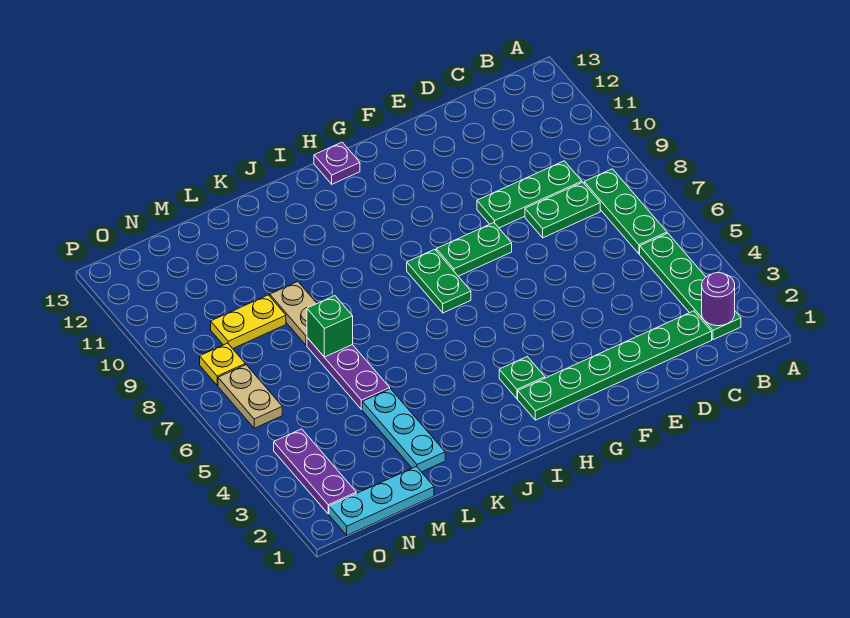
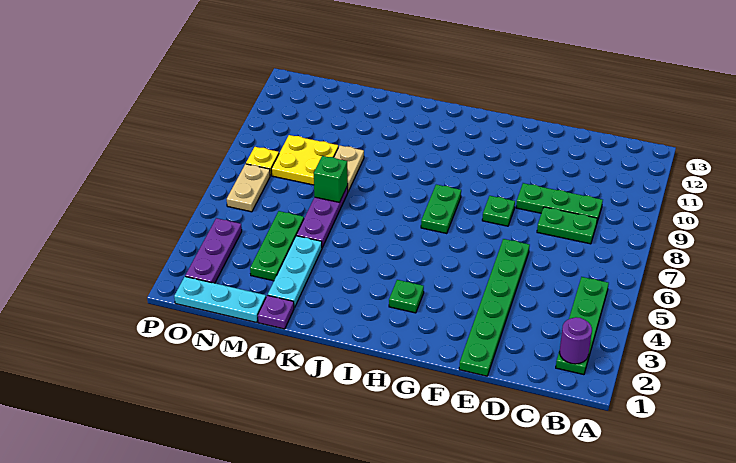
green plate B6:B8 level 1 -> green plate M3:M5 level 1
green plate C2:H2 level 1 -> green plate E1:E6 level 1
green plate F8:G8 level 1 -> green plate F8 level 1
purple plate H13 level 1 -> purple plate L1 level 1
yellow plate M9:N9 level 1 -> yellow plate M8:N9 level 1

